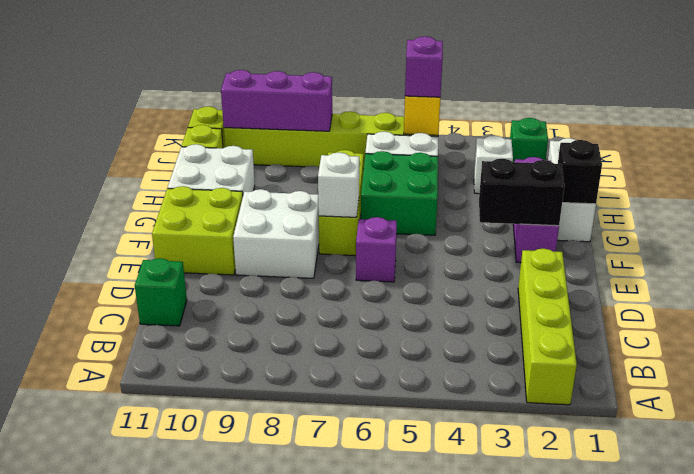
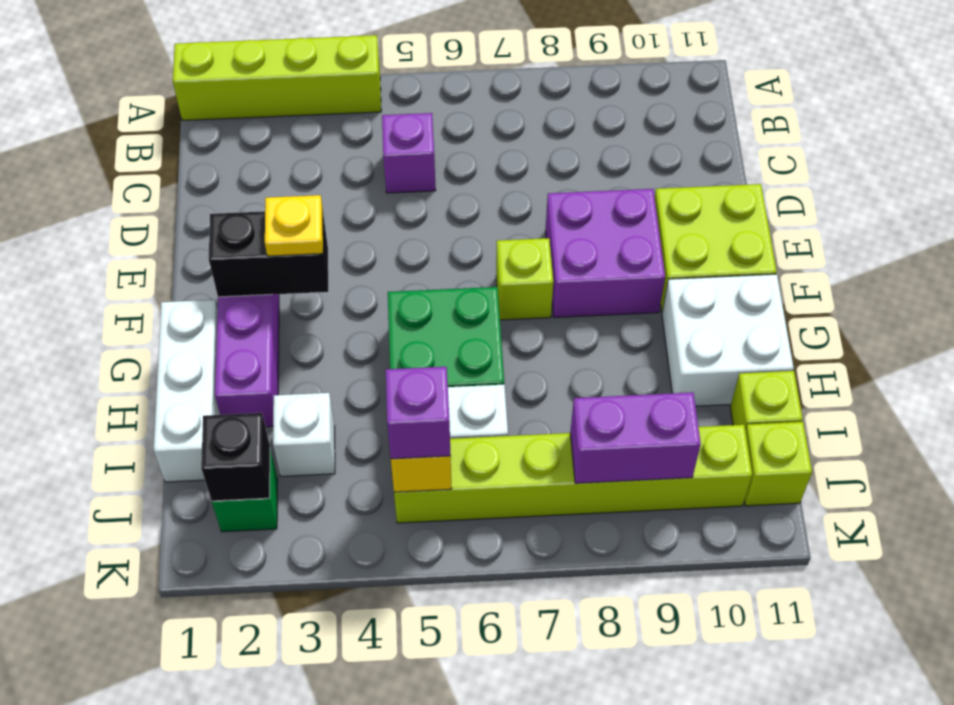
lime brick A2:D2 level 1 -> lime brick A1:A4 level 1
green brick C11 level 1 -> none
purple brick E6 level 1 -> purple brick C5 level 1
white brick E8:F9 level 1 -> purple brick E8:F9 level 1
none -> yellow plate F3 level 3
lime brick F7:H7 level 1 -> lime brick F7 level 1
white brick F7 level 2 -> none
black brick G1 level 2 -> black brick J2 level 2
purple brick J8:J10 level 2 -> purple brick J8:J9 level 2

